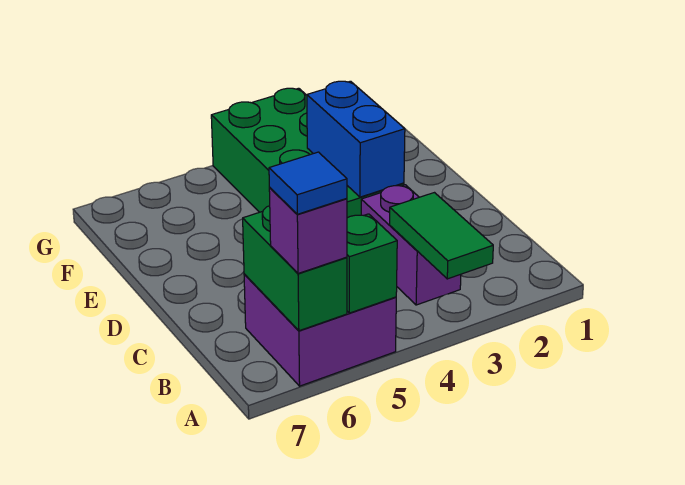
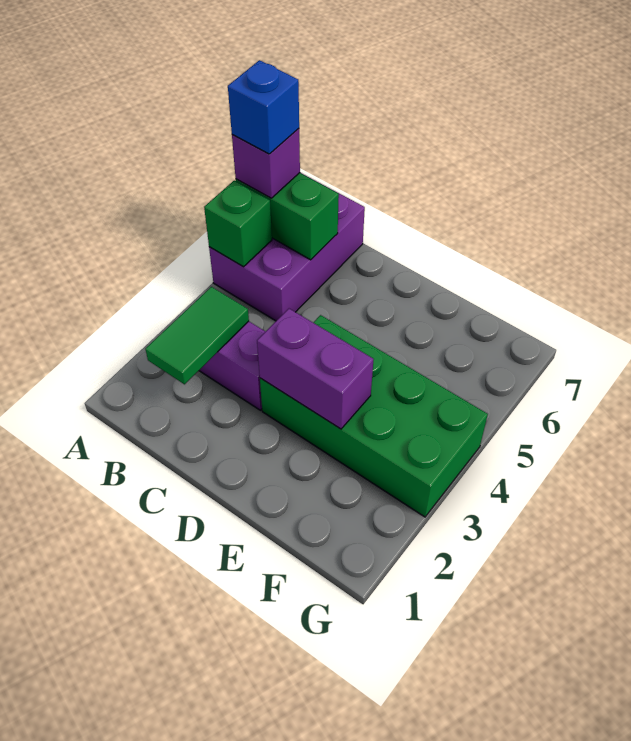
green tile A3:B3 level 2 -> green tile B2:B3 level 2
purple brick A5:B6 level 1 -> purple brick A5:B7 level 1
blue tile A6 level 4 -> blue brick A6 level 4
blue brick D3:E3 level 2 -> purple brick D3:E3 level 2

